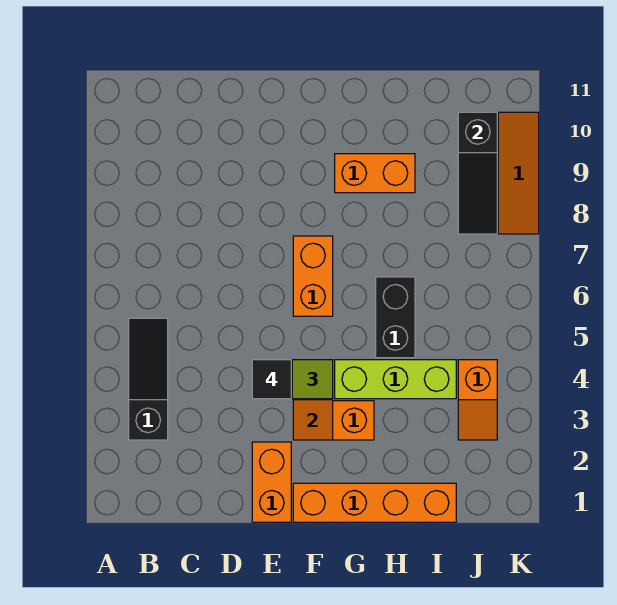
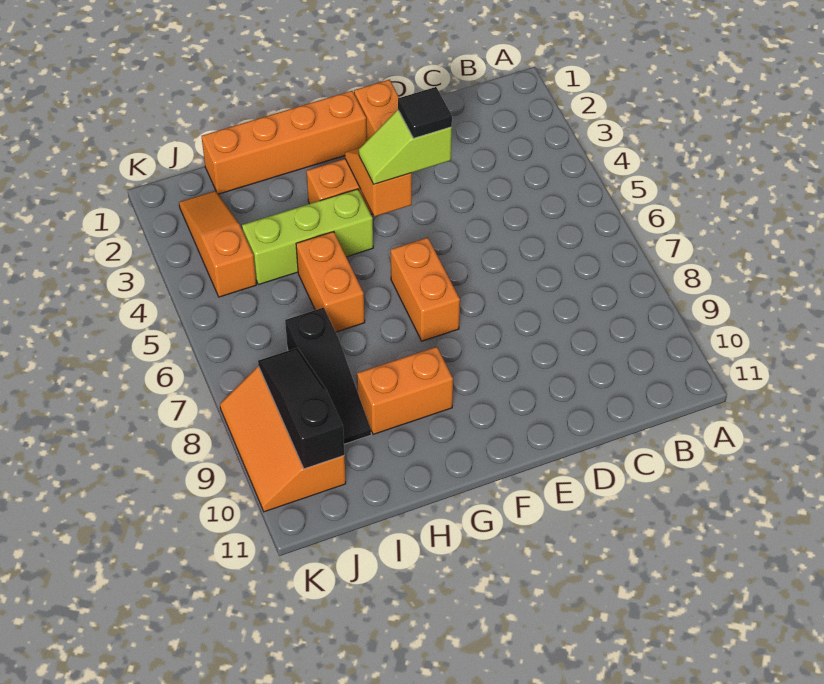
black slope B3:B5 level 1 top 3 -> black slope I7:I9 level 1 top 7
black brick H5:H6 level 1 -> orange brick H5:H6 level 1
orange slope J3:J4 level 1 top 4 -> orange slope J2:J4 level 1 top 4

